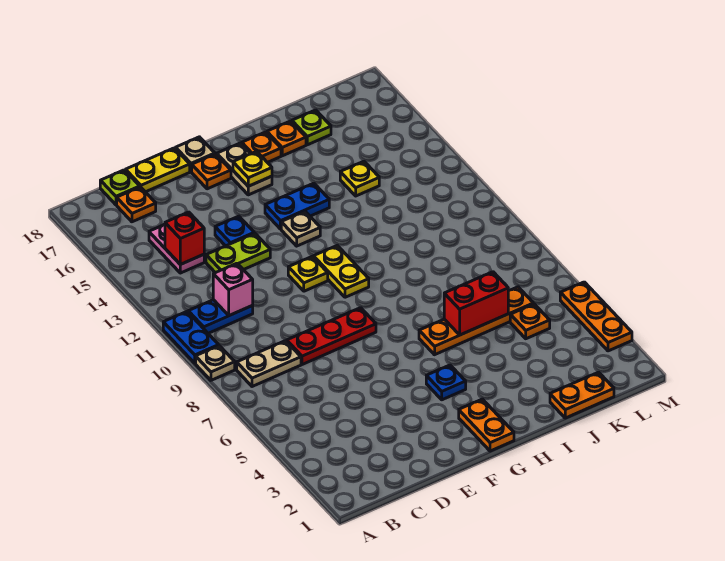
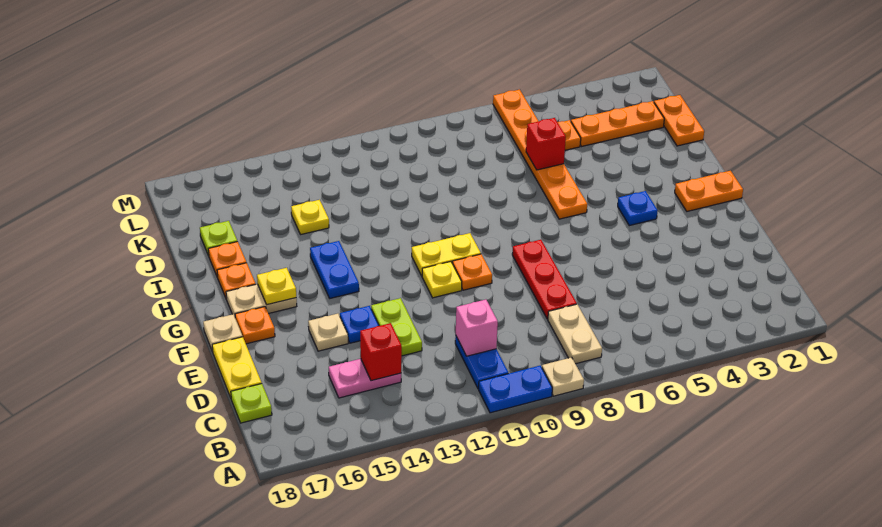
orange plate C17 level 1 -> orange plate F10 level 1
tan plate G13 level 1 -> tan plate E15 level 1
orange plate H6:K6 level 1 -> orange plate H6:M6 level 1
red brick I6:J6 level 2 -> red brick J6 level 2
orange plate M3:M5 level 1 -> orange plate K2:K4 level 1

